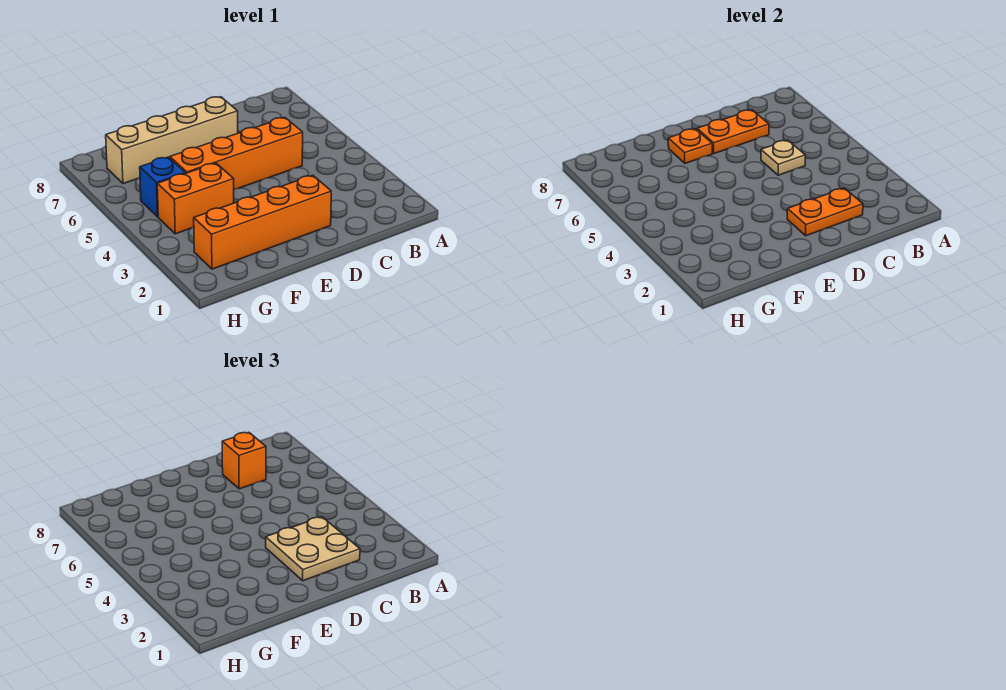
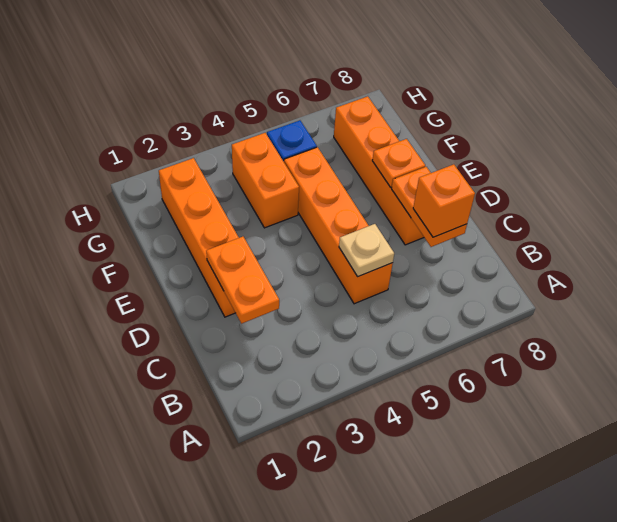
tan plate C2:D3 level 3 -> none
tan brick D7:G7 level 1 -> orange brick D7:G7 level 1

